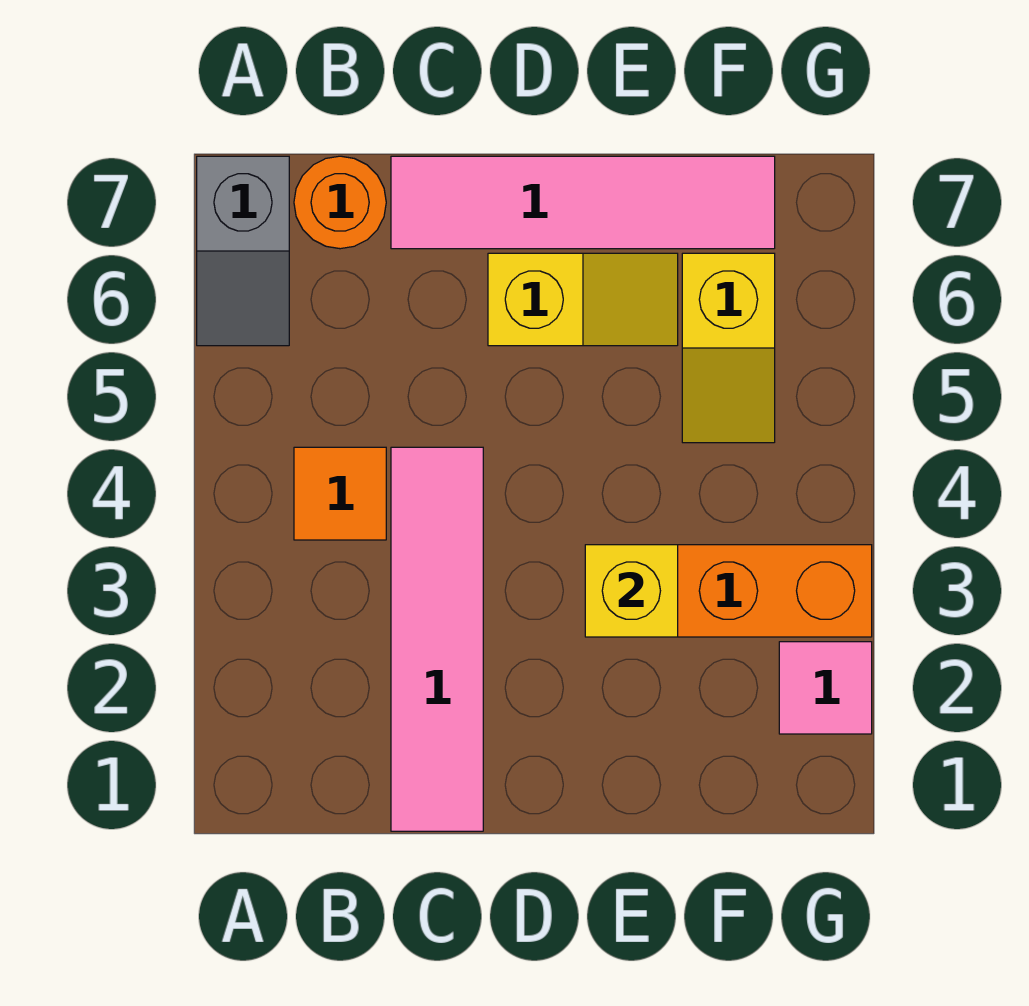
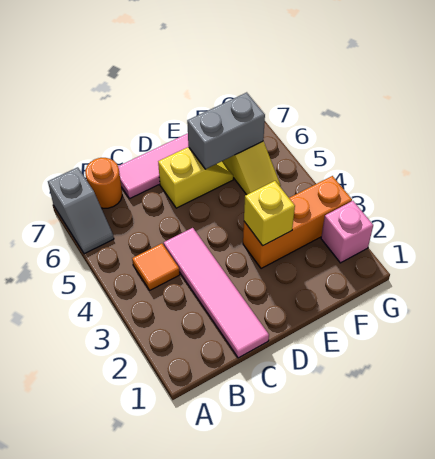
none -> grey brick E6:F6 level 2
pink tile G2 level 1 -> pink brick G2 level 1

